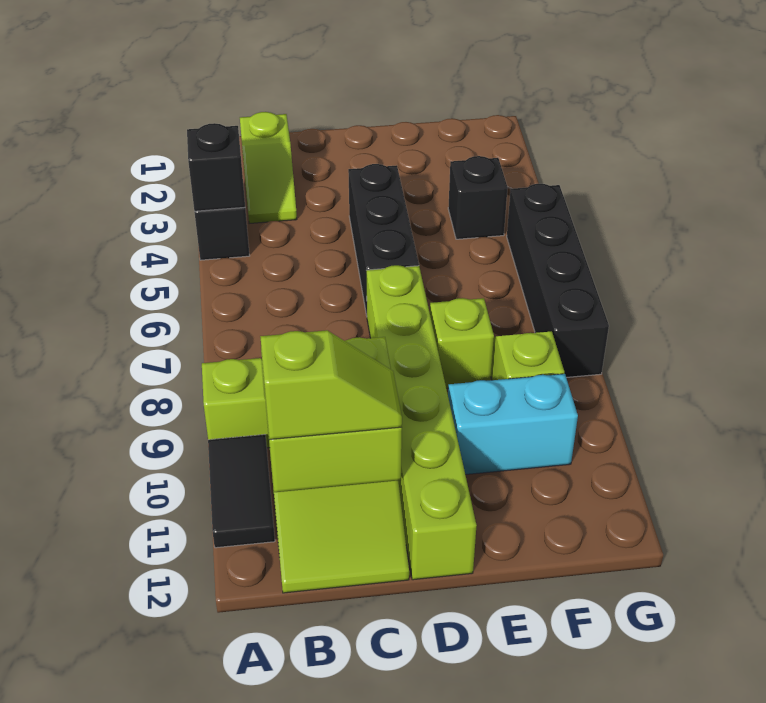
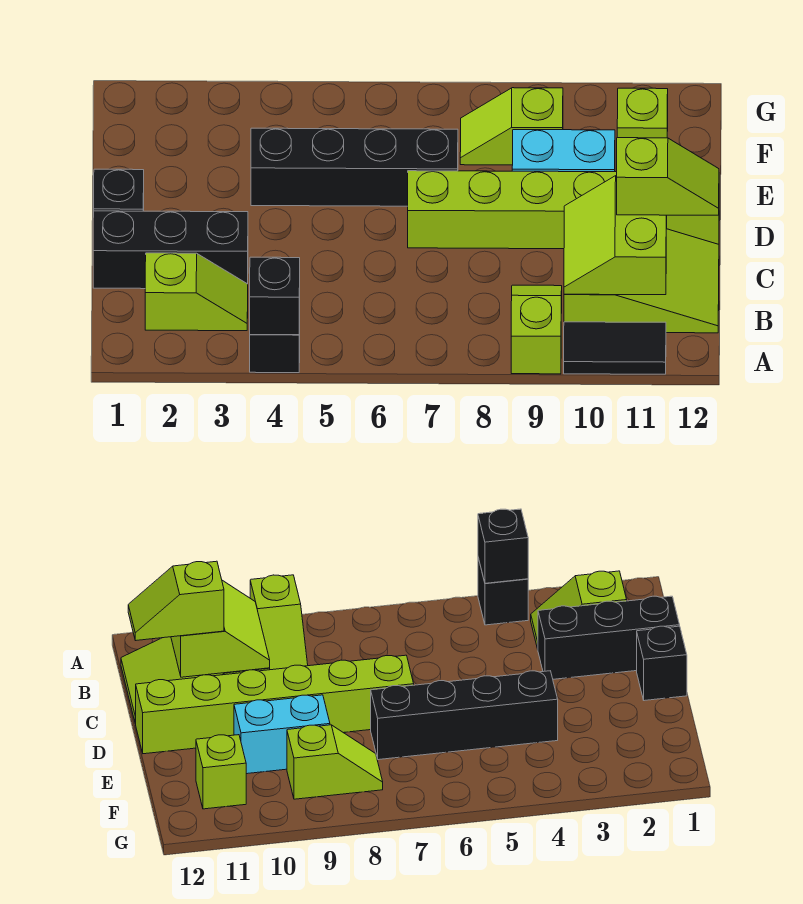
lime brick B10:C11 level 2 -> lime slope B10:C11 level 2 top 11
lime slope B11:C11 level 3 top B -> lime slope C11:C12 level 3 top 11
black brick D4:D6 level 1 -> black brick C1:C3 level 1
lime brick E8 level 1 -> lime brick F11 level 1
cyan brick E10:F10 level 1 -> cyan brick E9:E10 level 1
black brick F4 level 1 -> black brick D1 level 1
black brick G5:G8 level 1 -> black brick E4:E7 level 1

